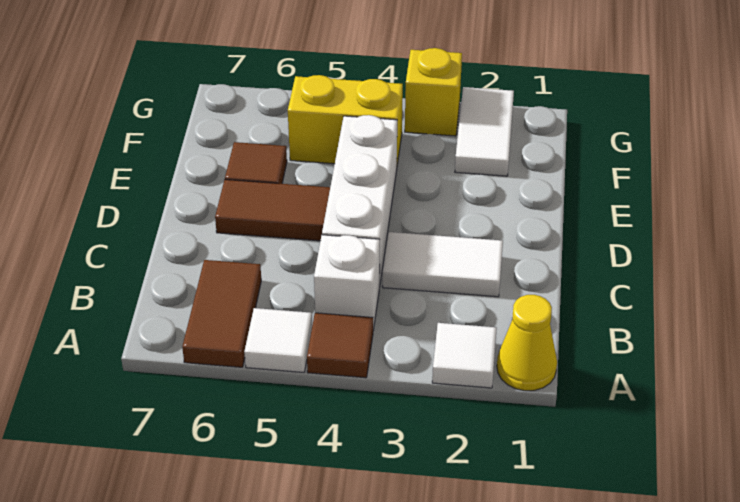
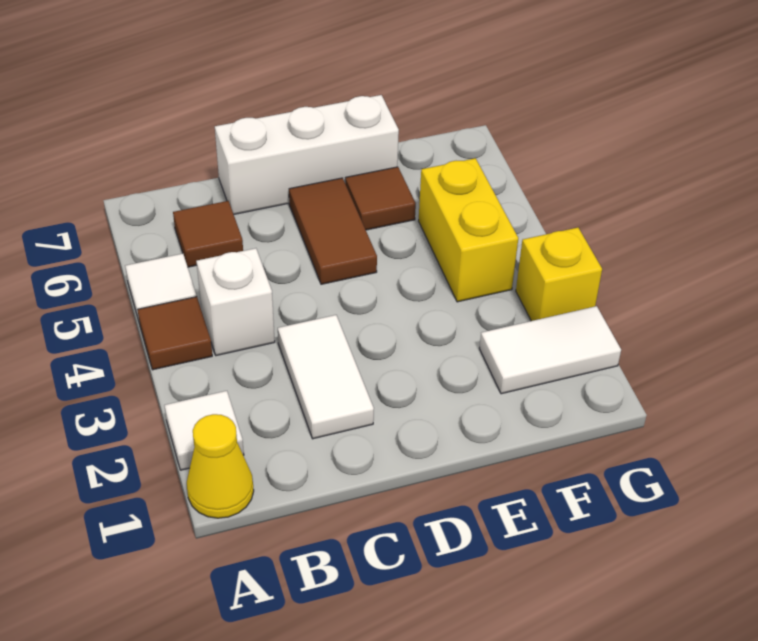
brown tile A6:B6 level 1 -> brown tile B6 level 1
white brick C4:E4 level 1 -> white brick C7:E7 level 1

